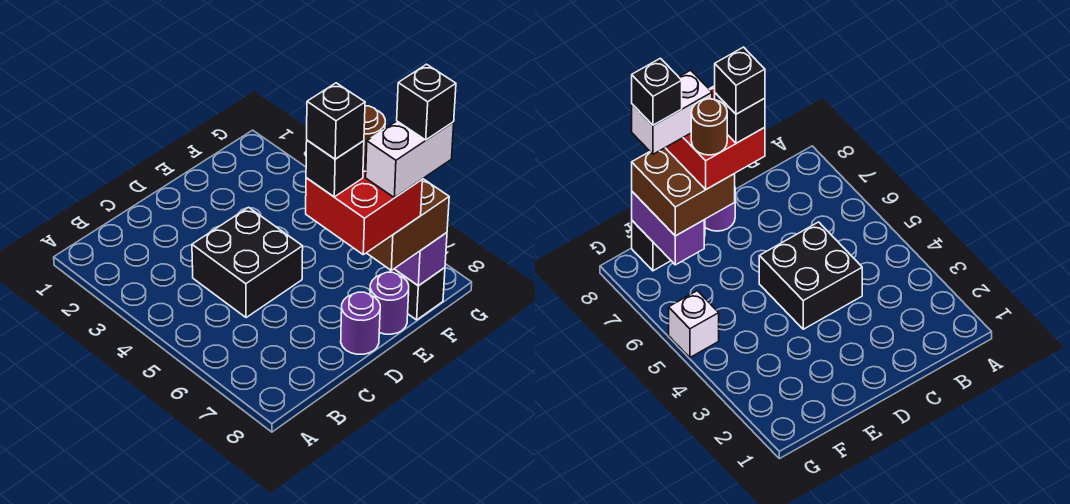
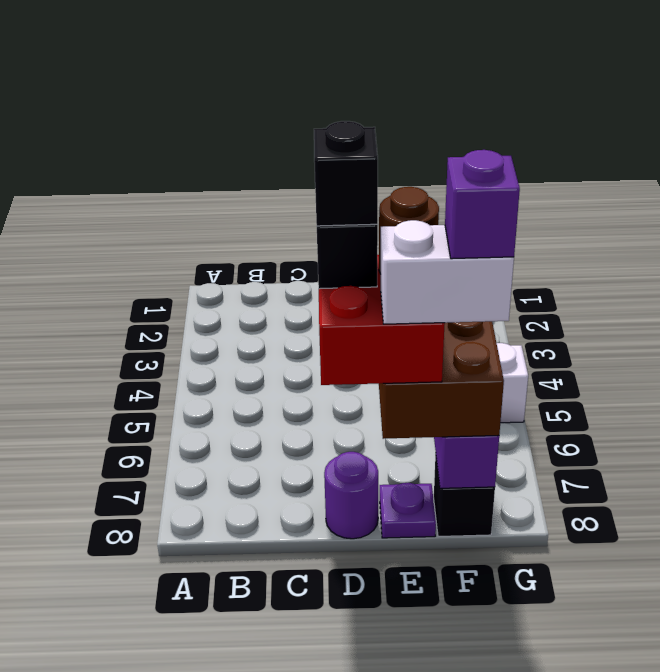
black brick C4:D5 level 1 -> none
purple round brick E8 level 1 -> purple plate E8 level 1
black brick F8 level 6 -> purple brick F8 level 6

